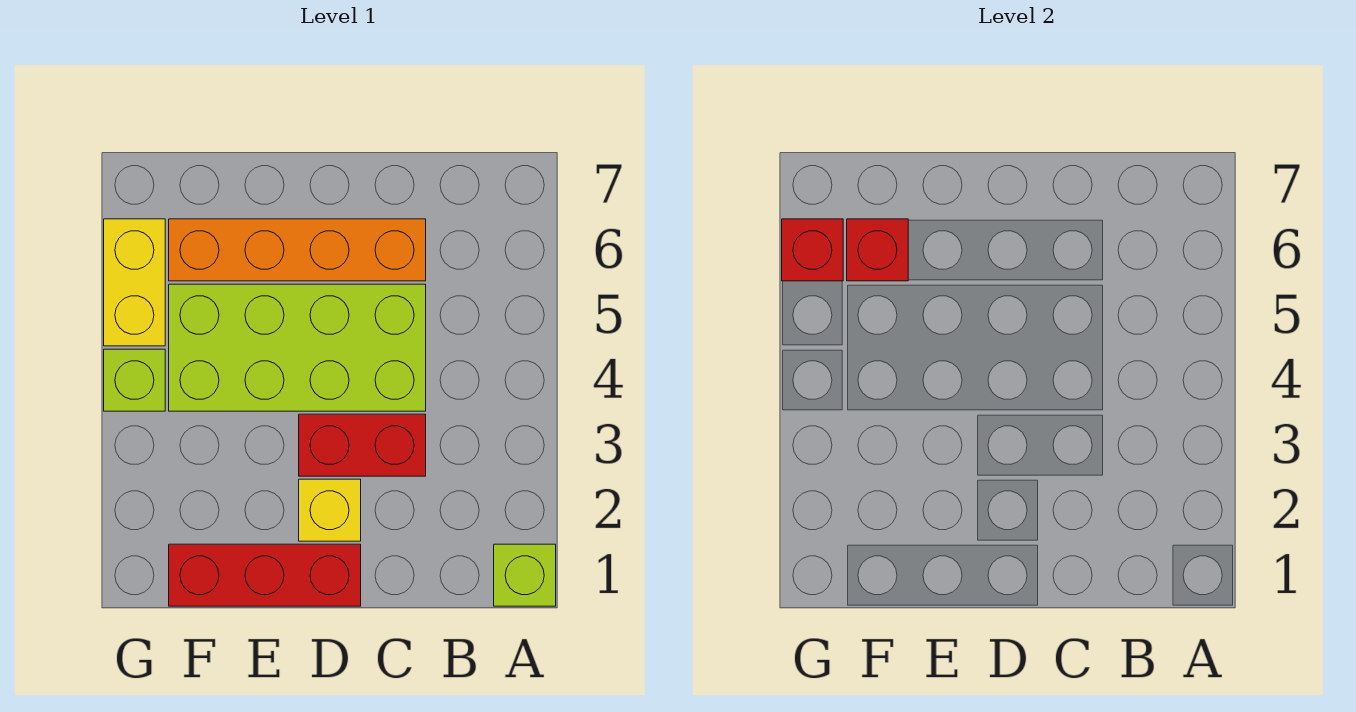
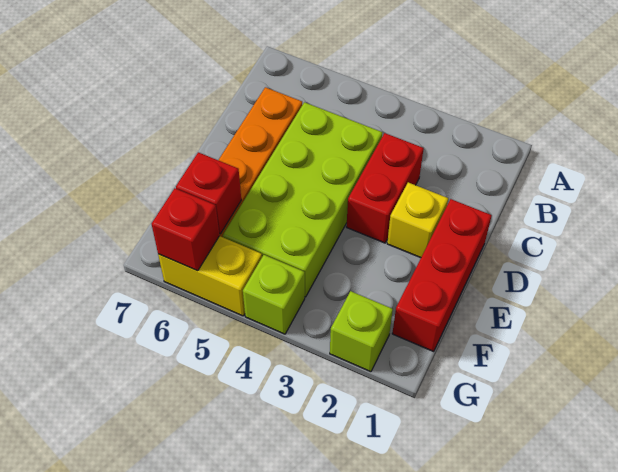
lime brick A1 level 1 -> lime brick G2 level 1

